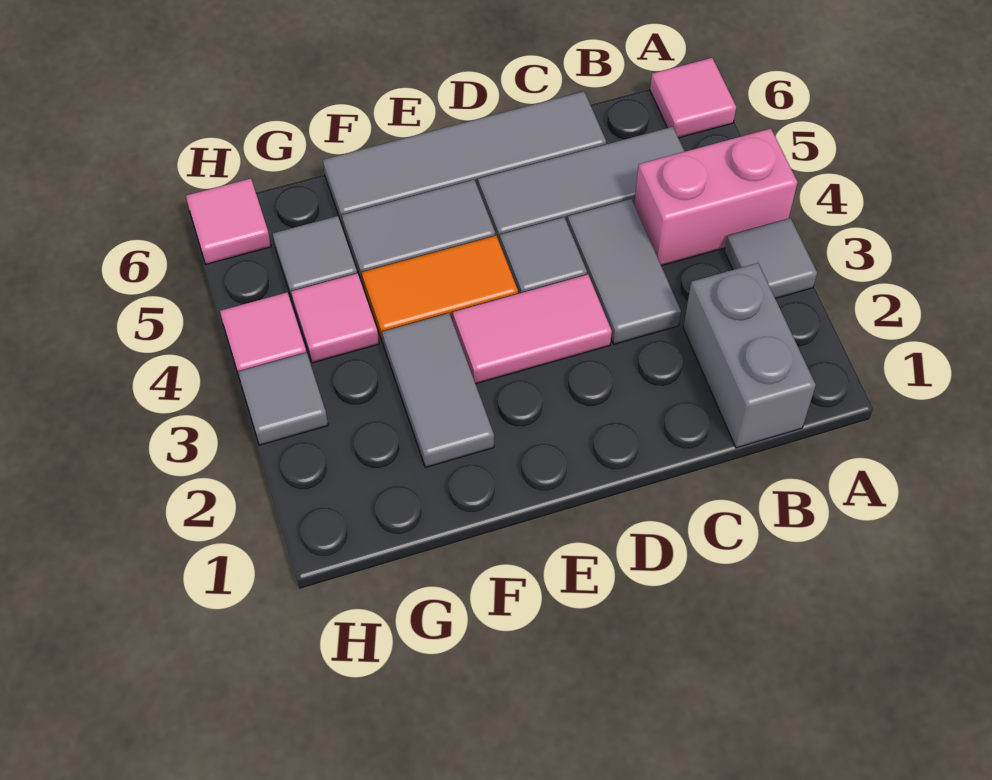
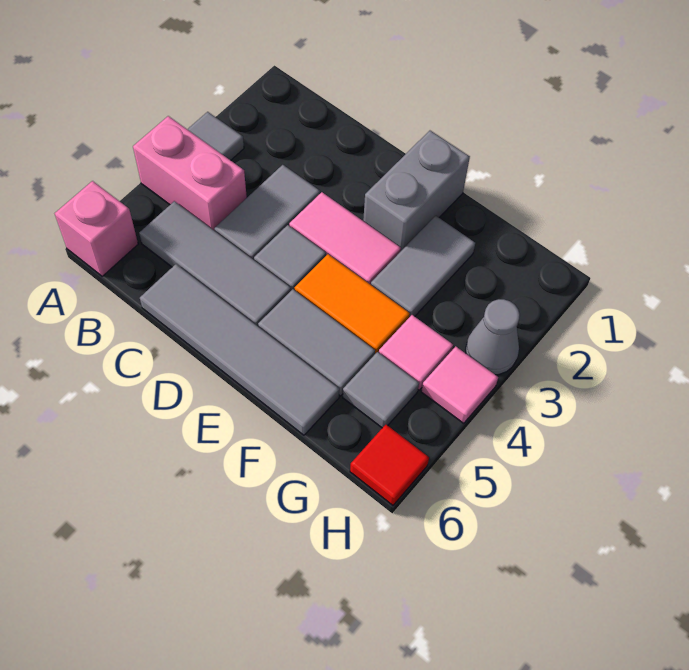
pink tile A6 level 1 -> pink brick A6 level 1
grey brick B1:B2 level 1 -> grey brick E1:E2 level 1
grey tile H3 level 1 -> grey cone H3 level 1
pink tile H6 level 1 -> red tile H6 level 1

